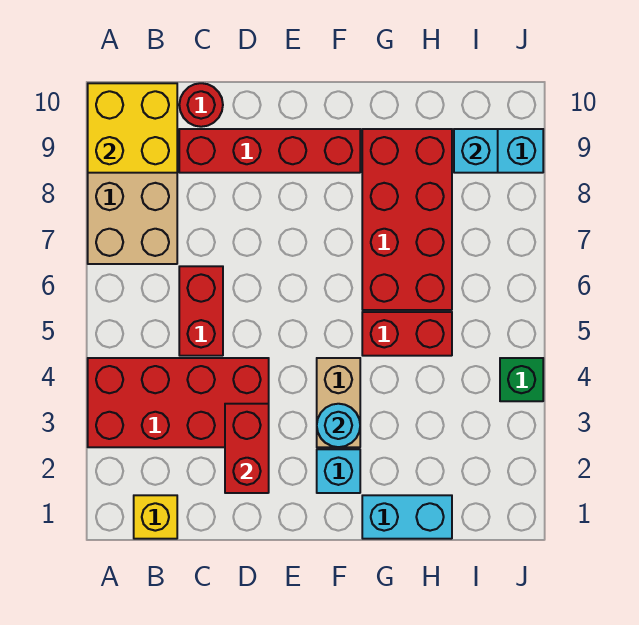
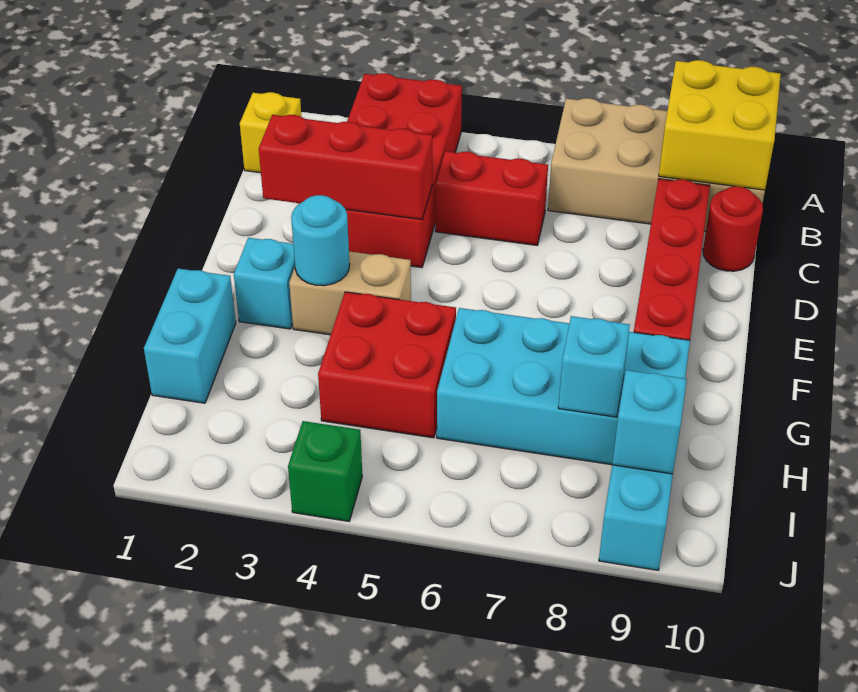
red brick D2:D3 level 2 -> red brick D2:D4 level 2
red brick G5:H5 level 1 -> red brick G4:H5 level 1
red brick G6:H9 level 1 -> cyan brick G6:H9 level 1
none -> cyan brick H8 level 2

